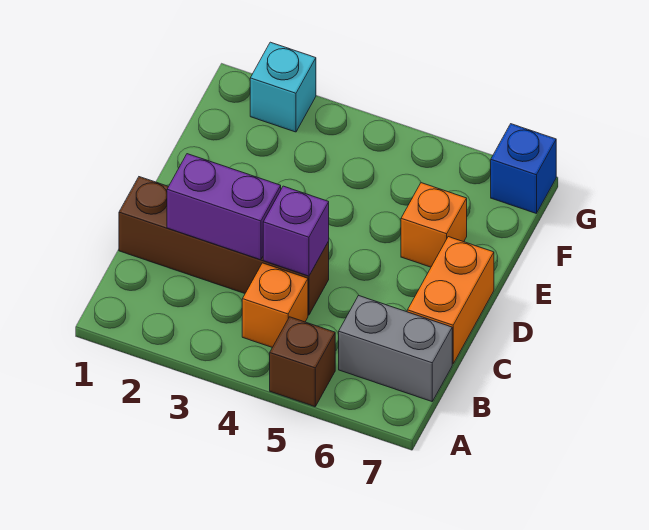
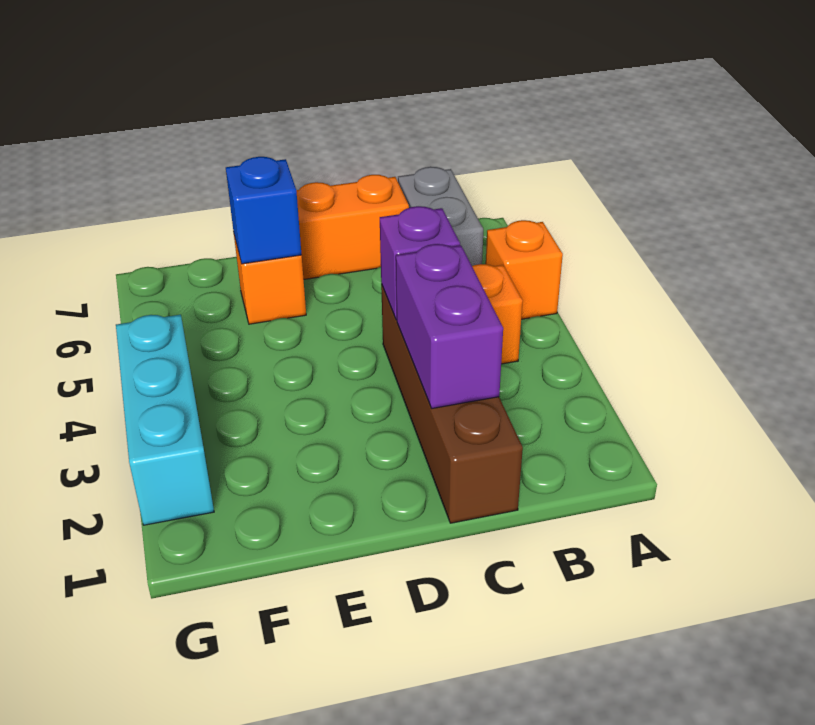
brown brick A5 level 1 -> orange brick A5 level 1
cyan brick G2 level 1 -> cyan brick G2:G4 level 1
blue brick G7 level 1 -> blue brick E6 level 2

